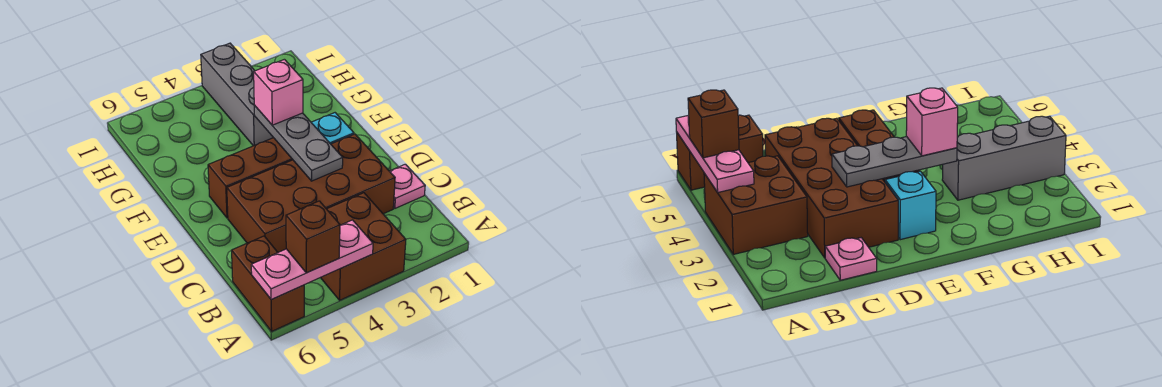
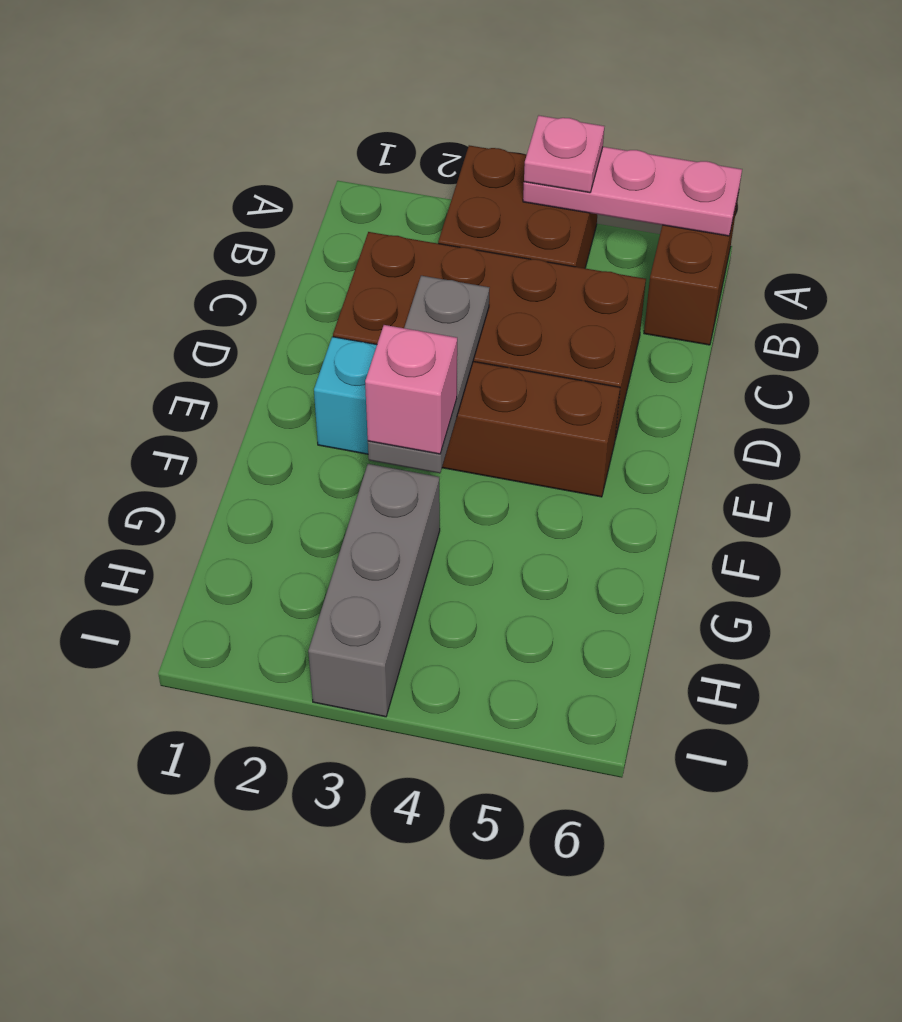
brown brick A5 level 3 -> none
pink plate C1 level 1 -> pink plate A4 level 3

